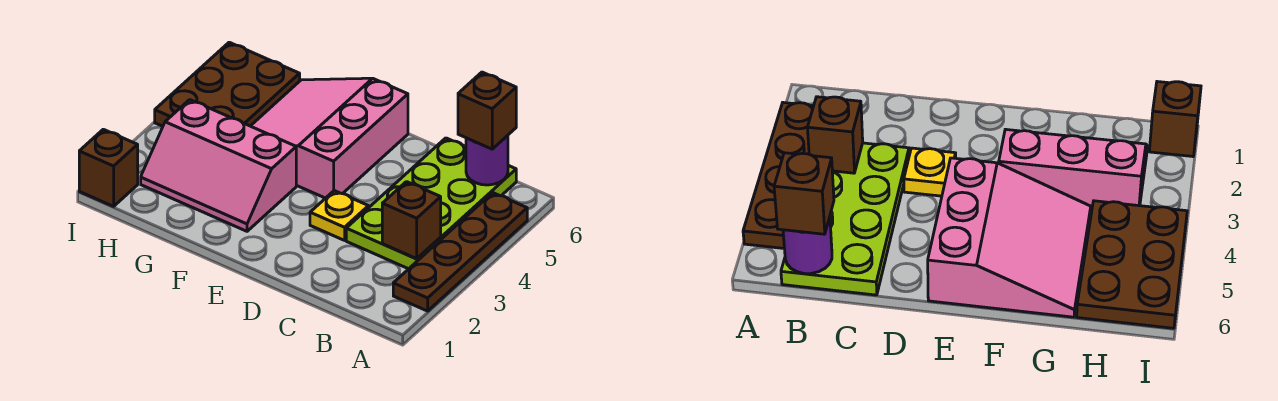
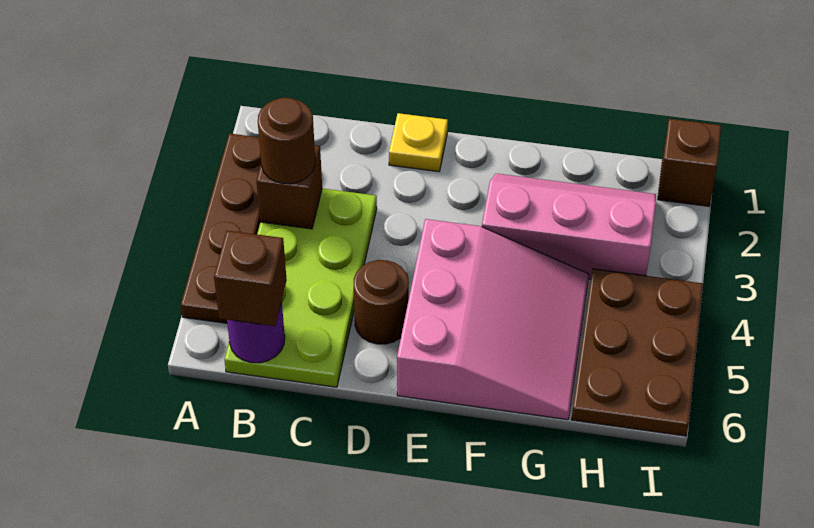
none -> brown round brick B3 level 3
yellow plate D3 level 1 -> yellow plate D1 level 1
none -> brown round brick D5 level 1

